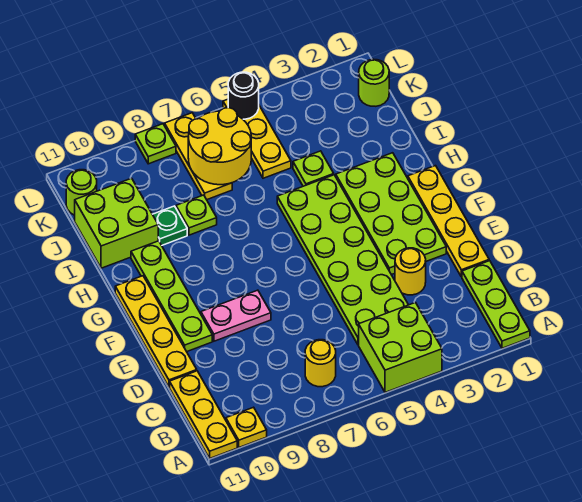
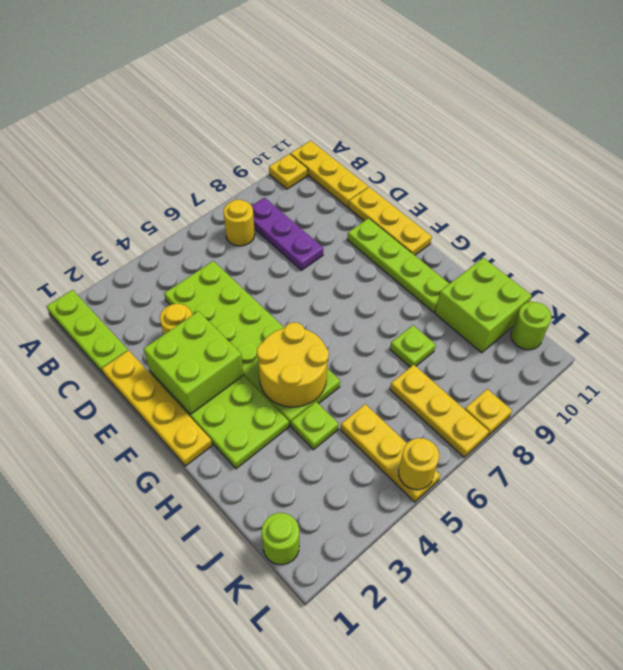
lime brick A4:B5 level 1 -> lime brick E2:F3 level 2
none -> purple plate B8:D8 level 1
yellow plate D11:G11 level 1 -> yellow plate D11:F11 level 1
pink plate E8:E9 level 1 -> none
green plate I9 level 1 -> none
yellow round brick J6:K7 level 2 -> yellow round brick G4:H5 level 2
black round brick L5 level 2 -> yellow round brick L5 level 2
lime plate L8 level 1 -> yellow plate L8 level 1

